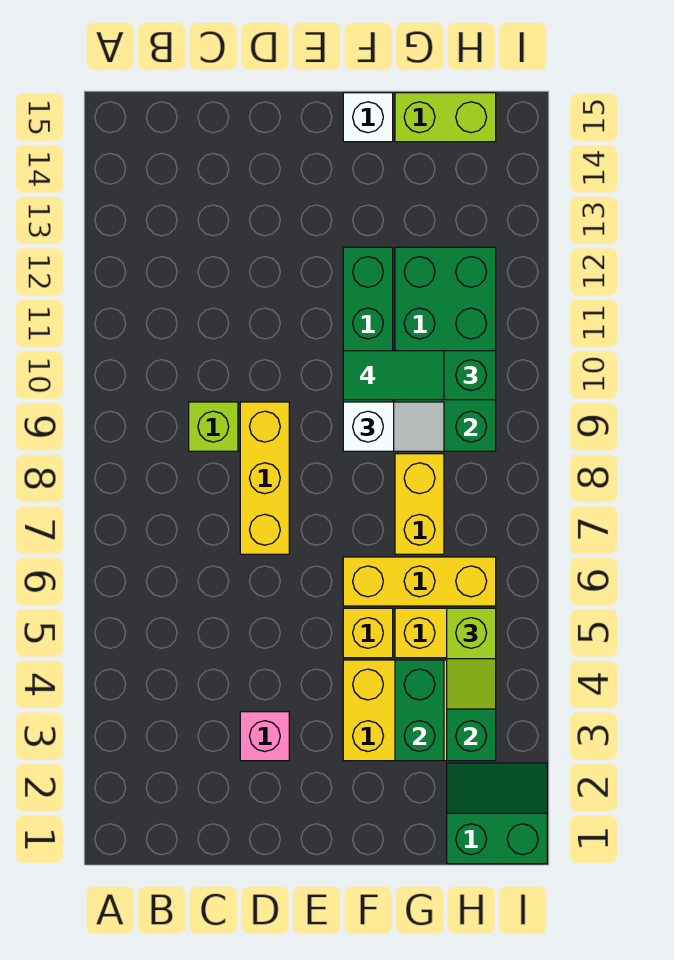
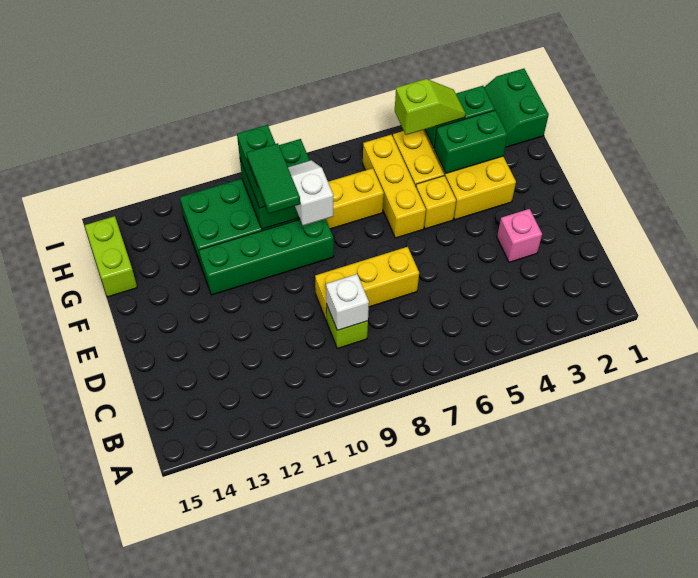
white brick F15 level 1 -> white brick C9 level 2

